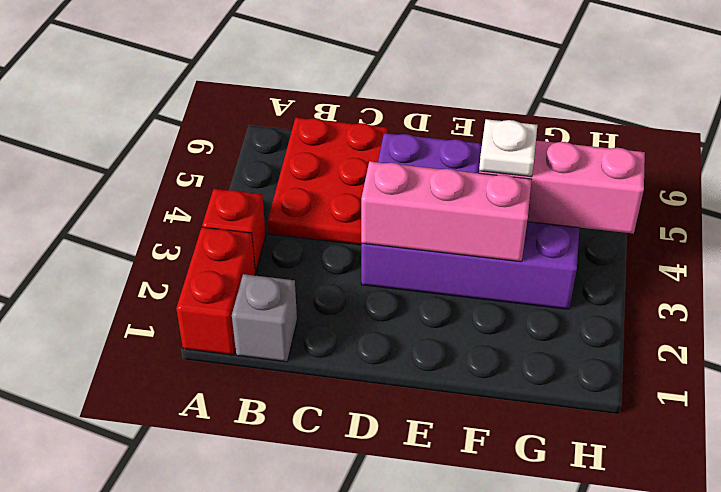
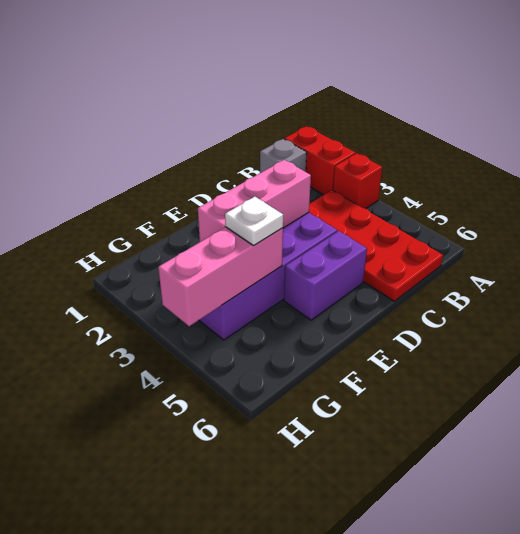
red plate B4:C6 level 1 -> red plate B3:C6 level 1

